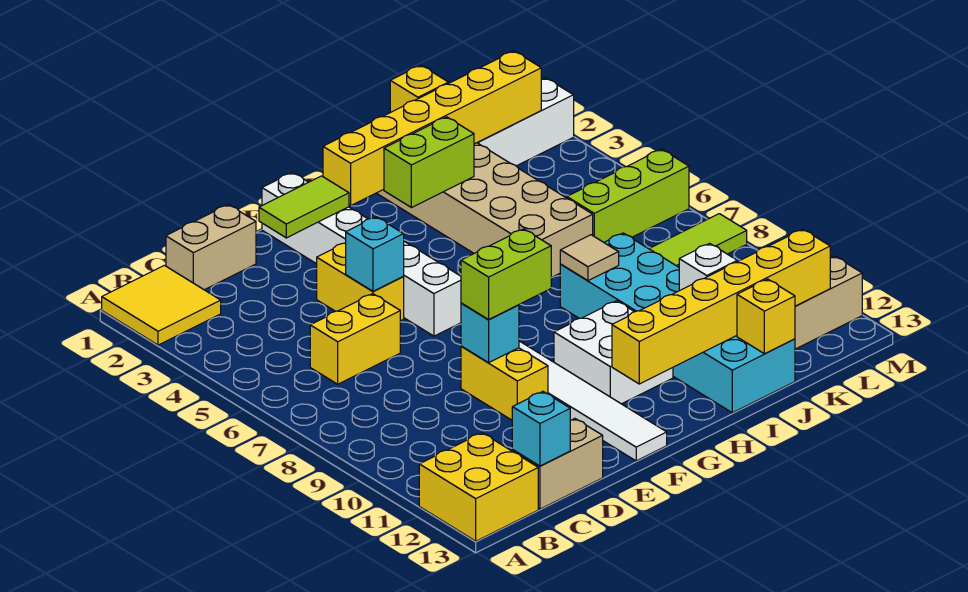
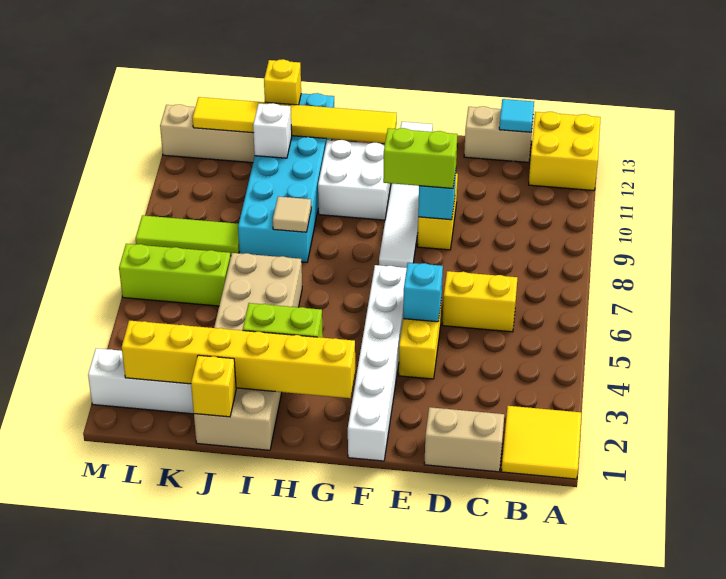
cyan brick C13 level 2 -> cyan tile C13 level 2
lime tile E2:F2 level 2 -> none
yellow brick G12:L12 level 2 -> yellow tile G12:L12 level 2

